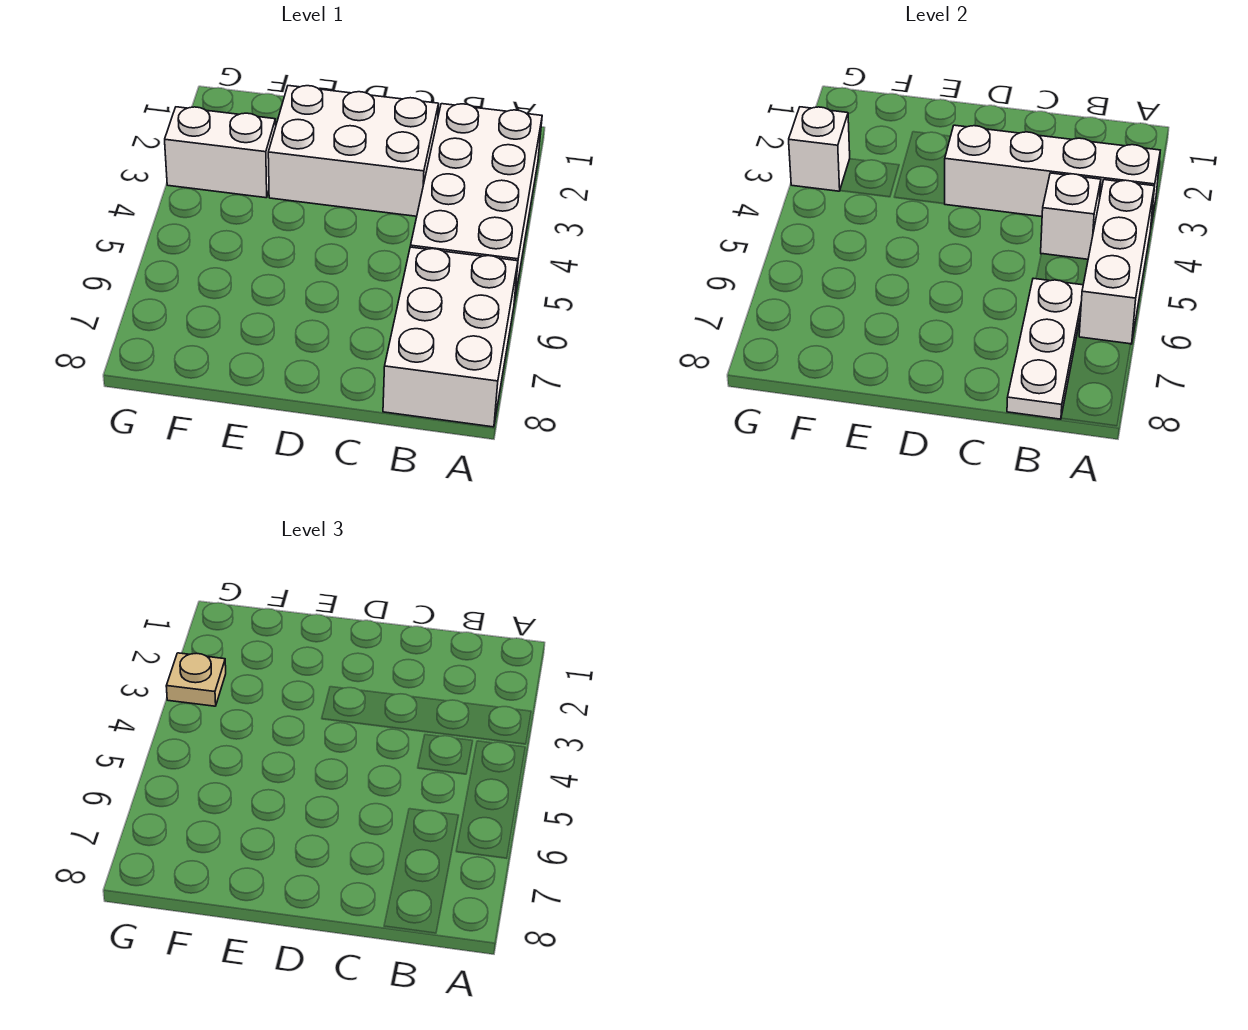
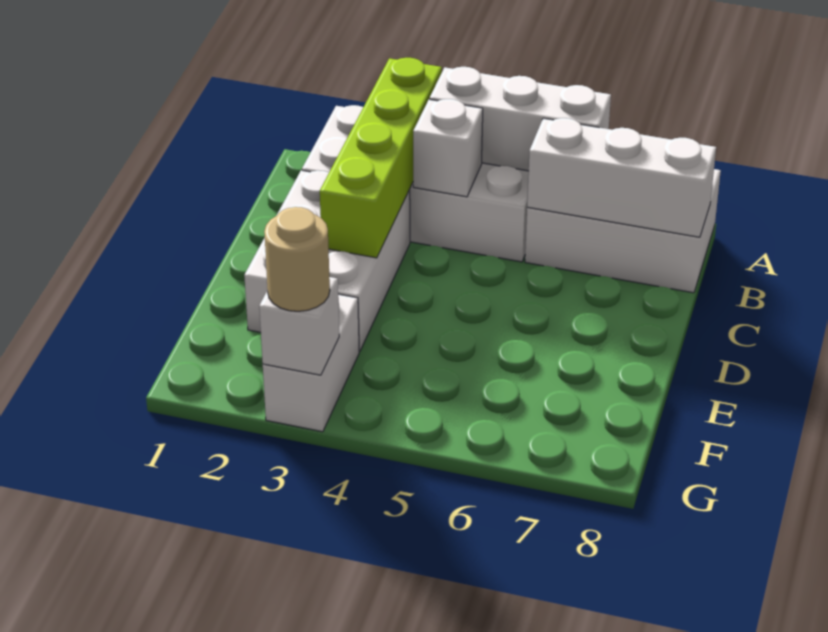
white brick A3:D3 level 2 -> lime brick A3:D3 level 2
white plate B6:B8 level 2 -> white brick B6:B8 level 2
tan plate G3 level 3 -> tan round brick G3 level 3

